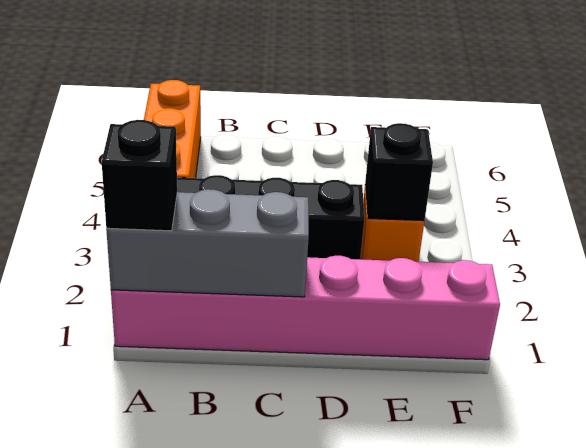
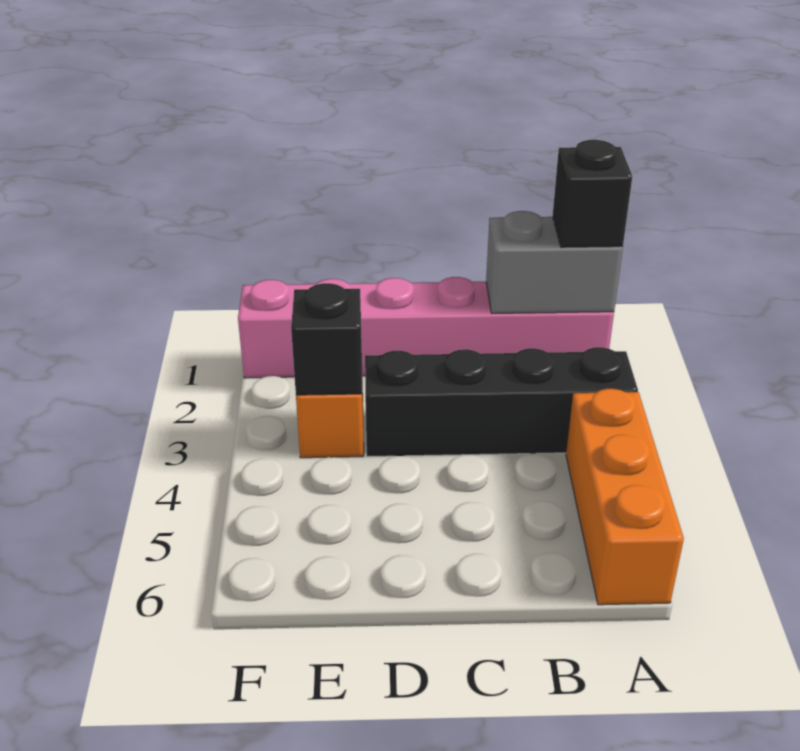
grey brick A1:C1 level 2 -> grey brick A1:B1 level 2

